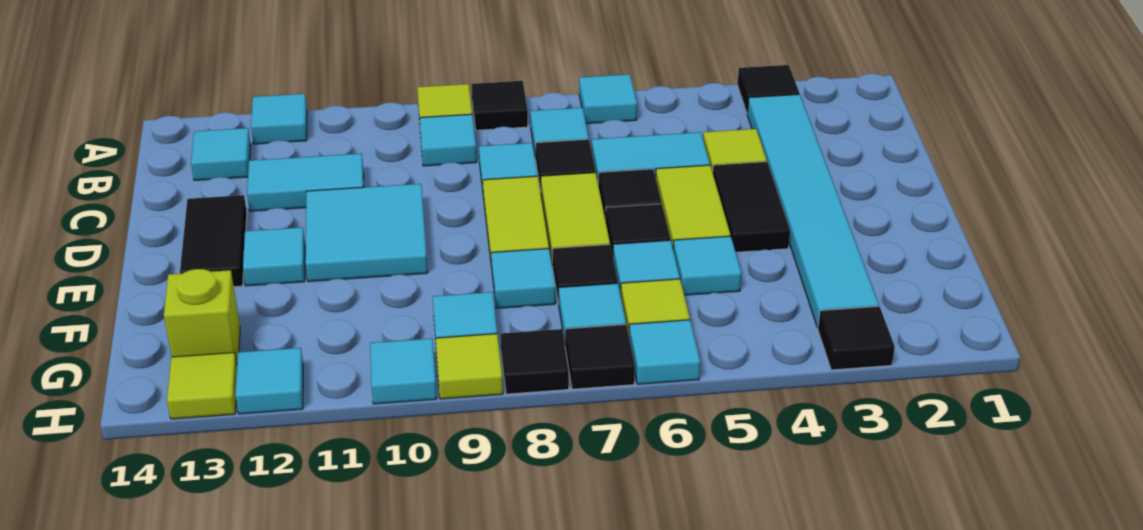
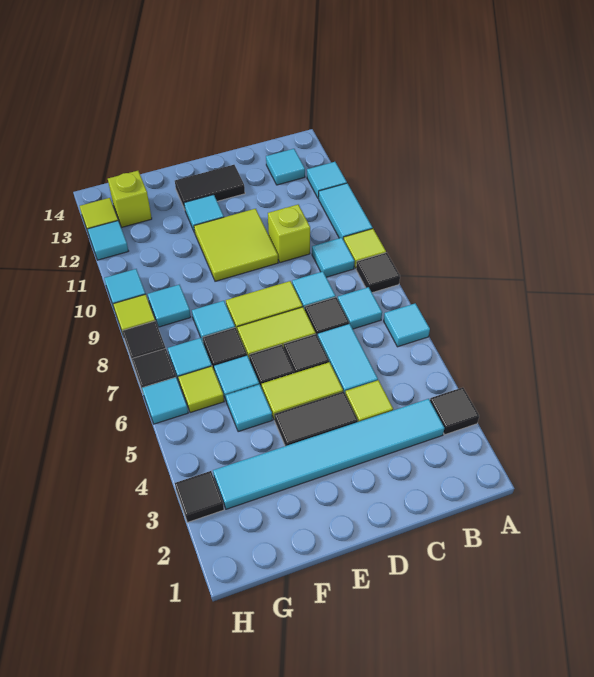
none -> lime brick C10 level 1
cyan tile C11:C12 level 1 -> cyan tile A10:A11 level 1
cyan tile D10:E11 level 1 -> lime tile D10:E11 level 1

